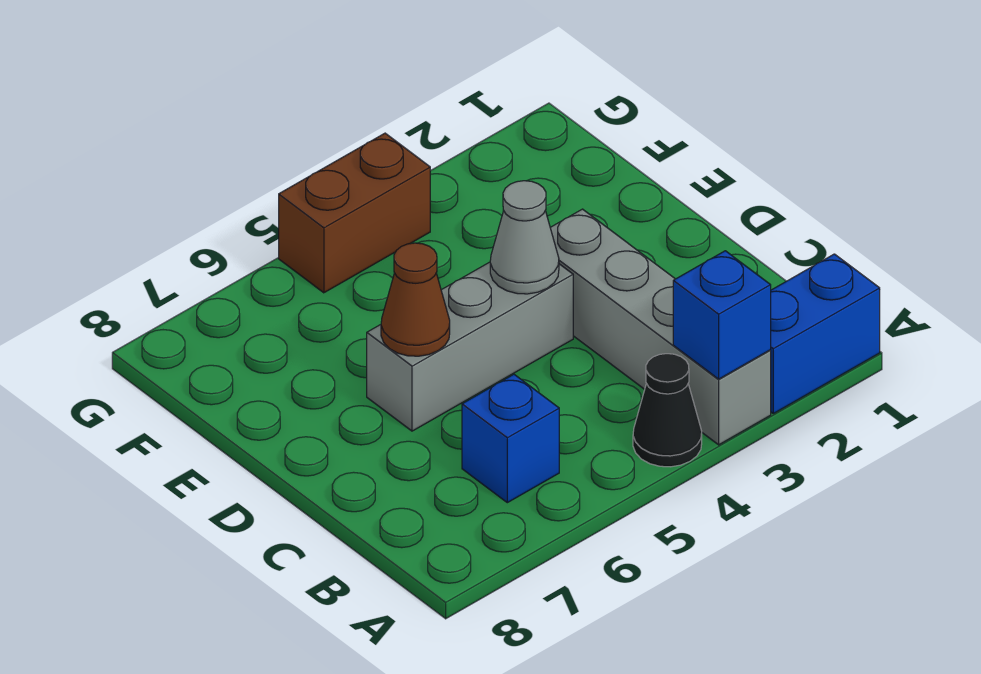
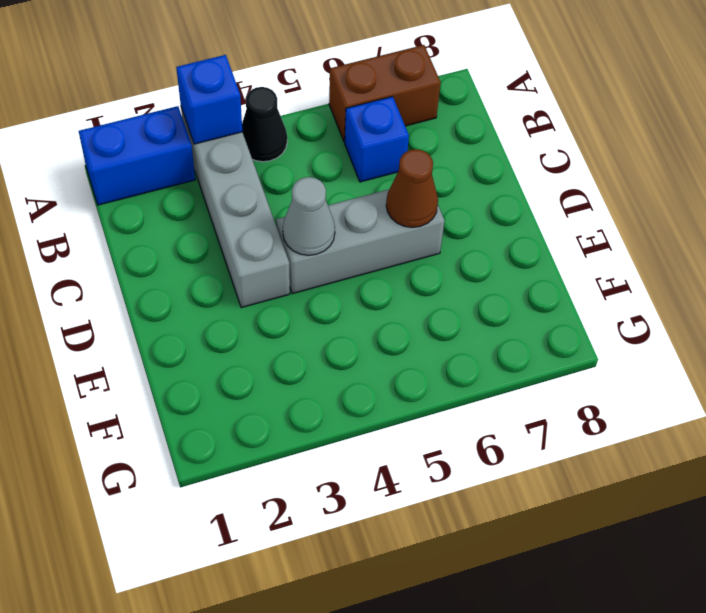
brown brick G4:G5 level 1 -> brown brick A6:A7 level 1

